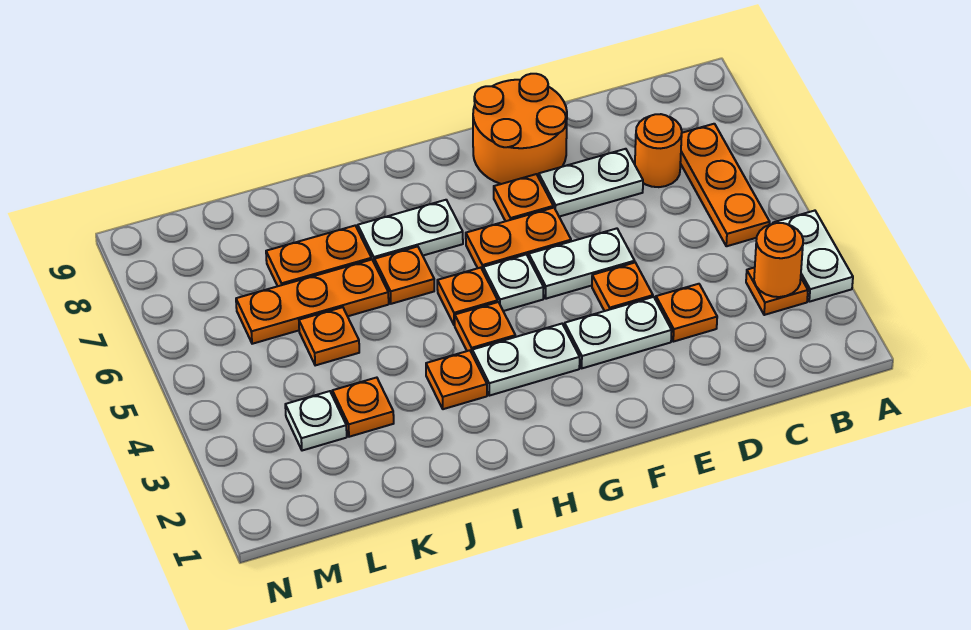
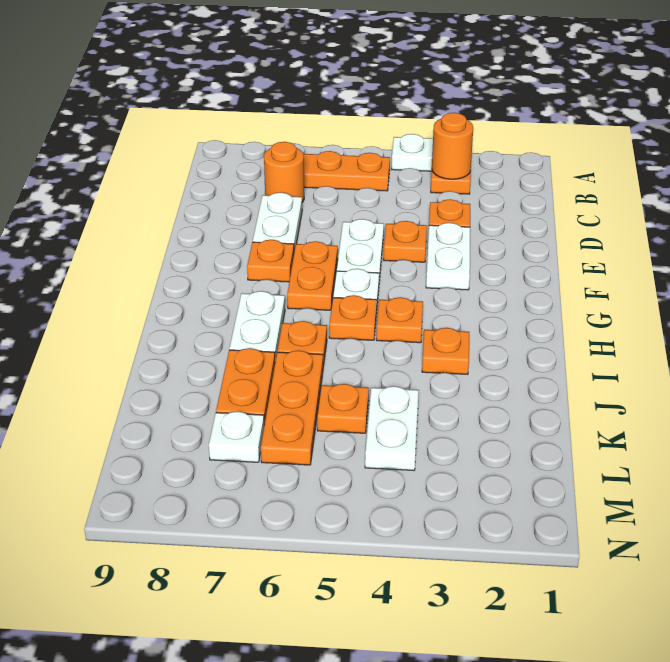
orange round brick E8:F9 level 1 -> none
white plate G3:H3 level 1 -> white plate K4:L4 level 1
orange plate K3 level 1 -> none
white plate L3 level 1 -> white plate L7 level 1

